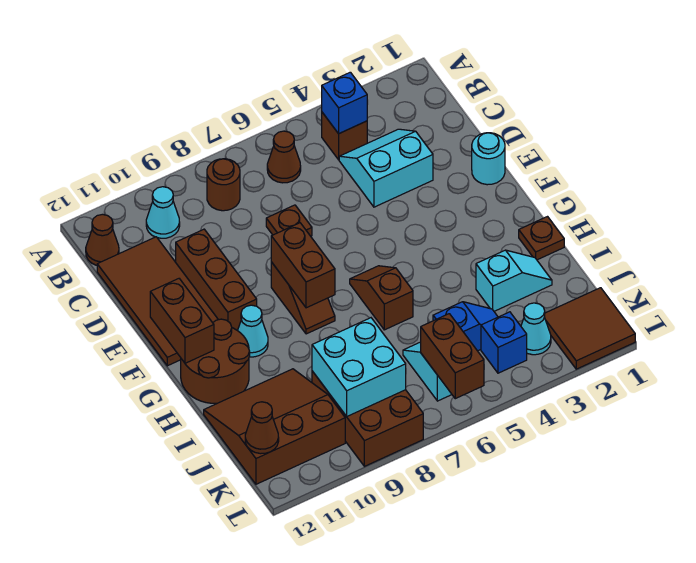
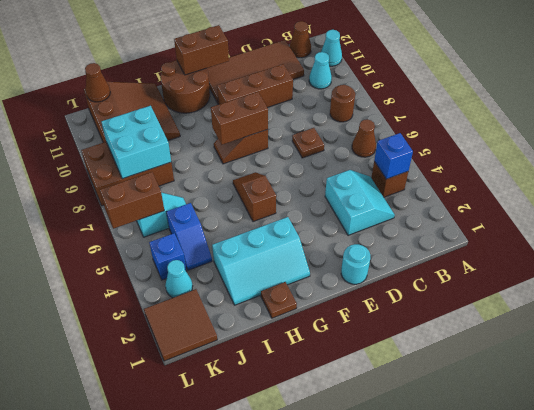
brown slope G6:H6 level 1 top H -> brown slope G5:G6 level 1 top 5
cyan cone G10 level 1 -> cyan cone A11 level 1
cyan slope I2:I3 level 1 top 3 -> cyan slope G2:I3 level 1 top 3

